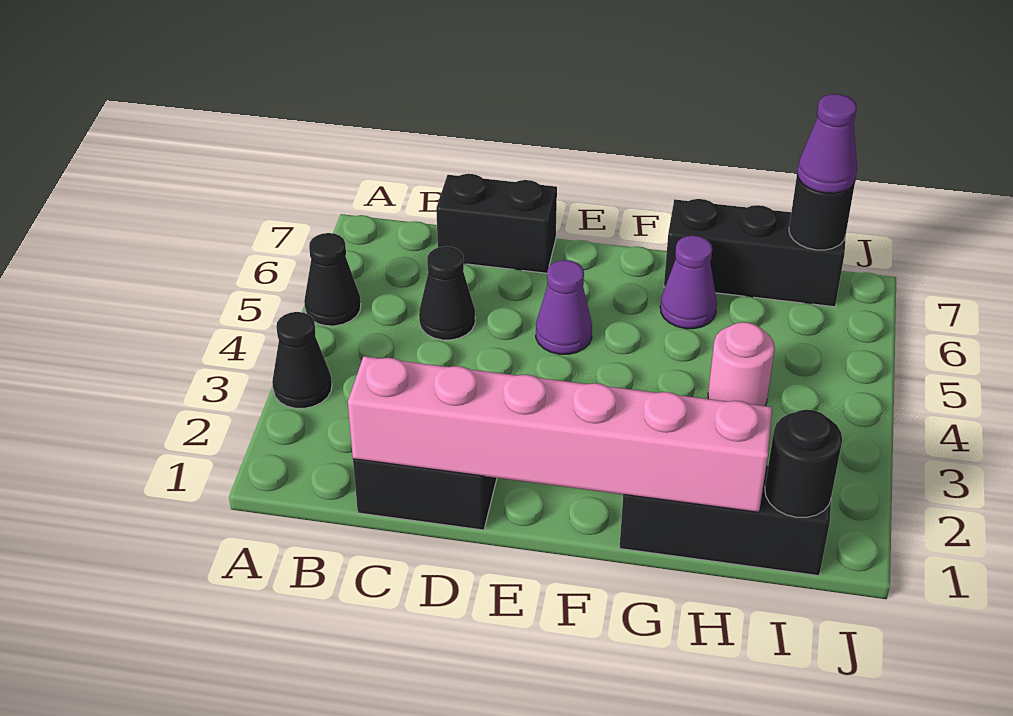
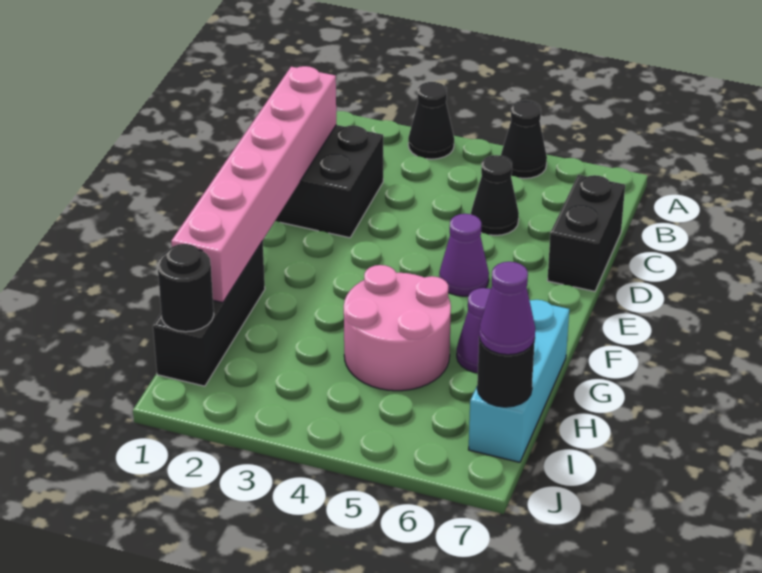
black brick G7:I7 level 1 -> cyan brick G7:I7 level 1
pink round brick H4 level 1 -> pink round brick G4:H5 level 1

